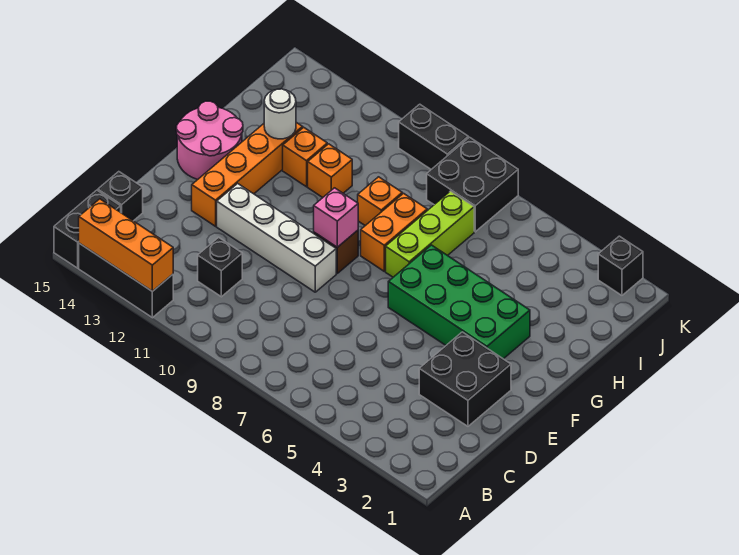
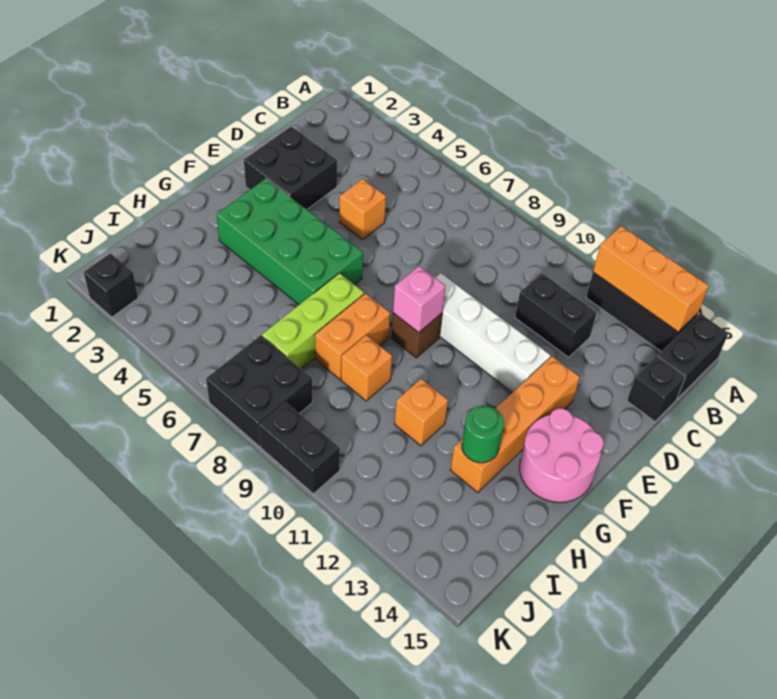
black brick C11 level 1 -> black brick C11:C12 level 1
orange brick H12 level 1 -> orange brick D5 level 1
white round brick H13 level 2 -> green round brick H13 level 2

